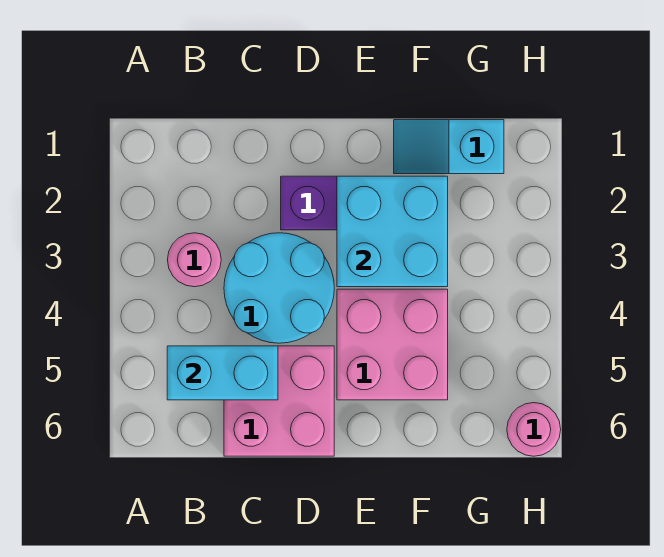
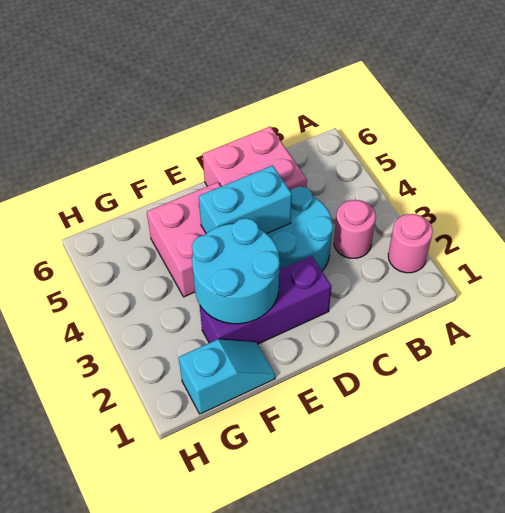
cyan brick B5:C5 level 2 -> cyan brick D4:E4 level 2
cyan brick E2:F3 level 2 -> cyan round brick E2:F3 level 2
pink round brick H6 level 1 -> pink round brick A2 level 1

